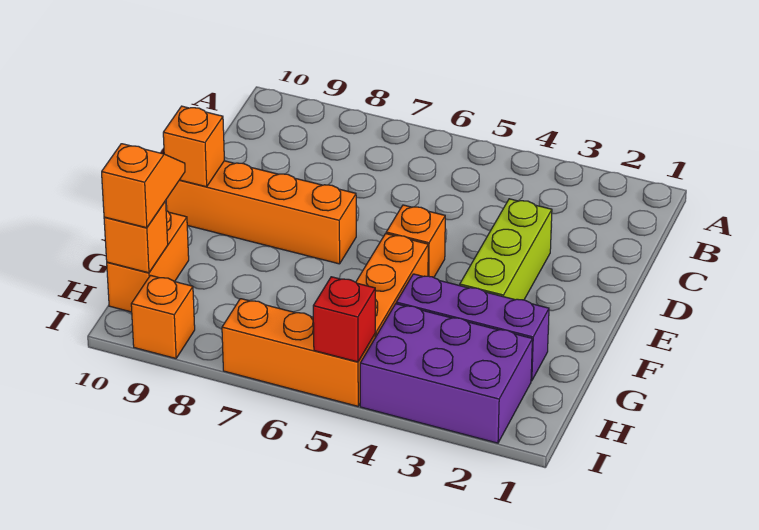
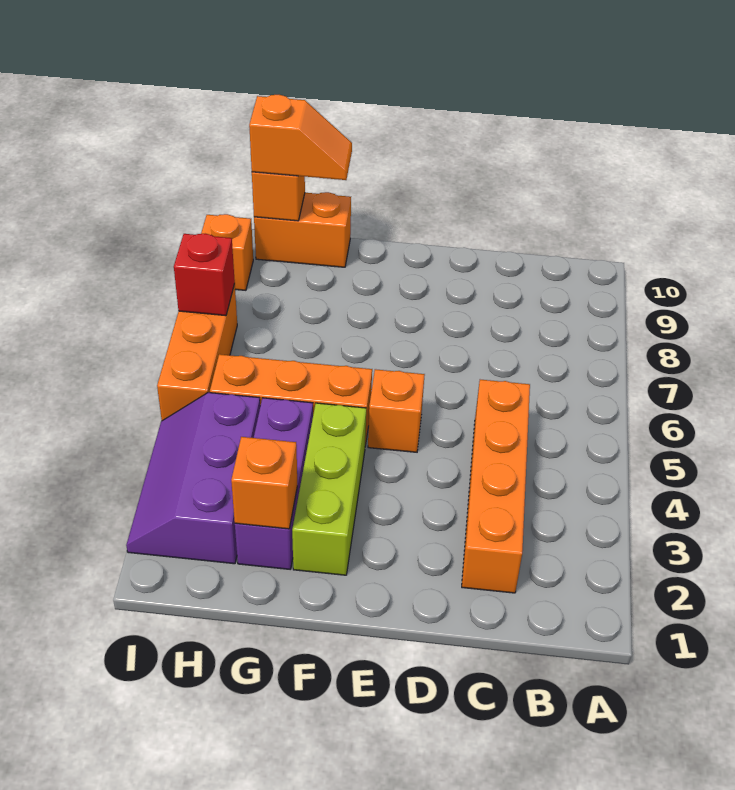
lime brick D3:F3 level 1 -> lime brick F2:F4 level 1
orange brick E7:E10 level 1 -> orange brick C2:C5 level 1
orange brick E10 level 2 -> orange brick G2 level 2
purple brick H2:I4 level 1 -> purple slope H2:I4 level 1 top H
red brick I5 level 2 -> red brick I7 level 2

